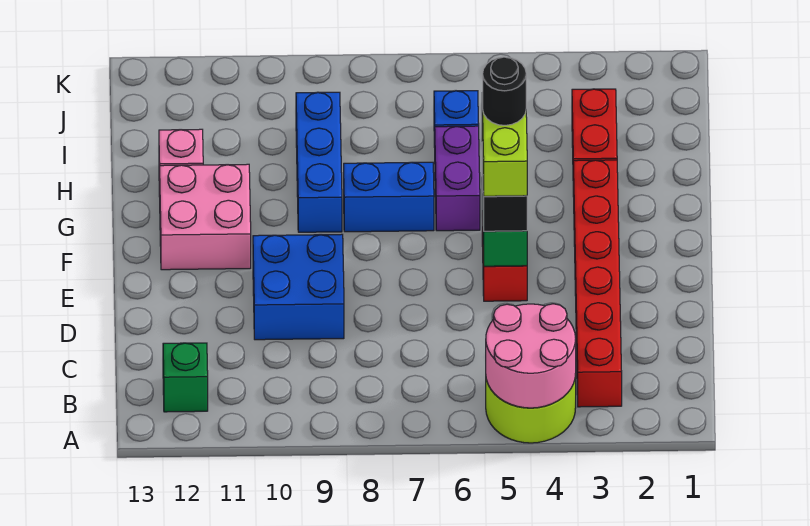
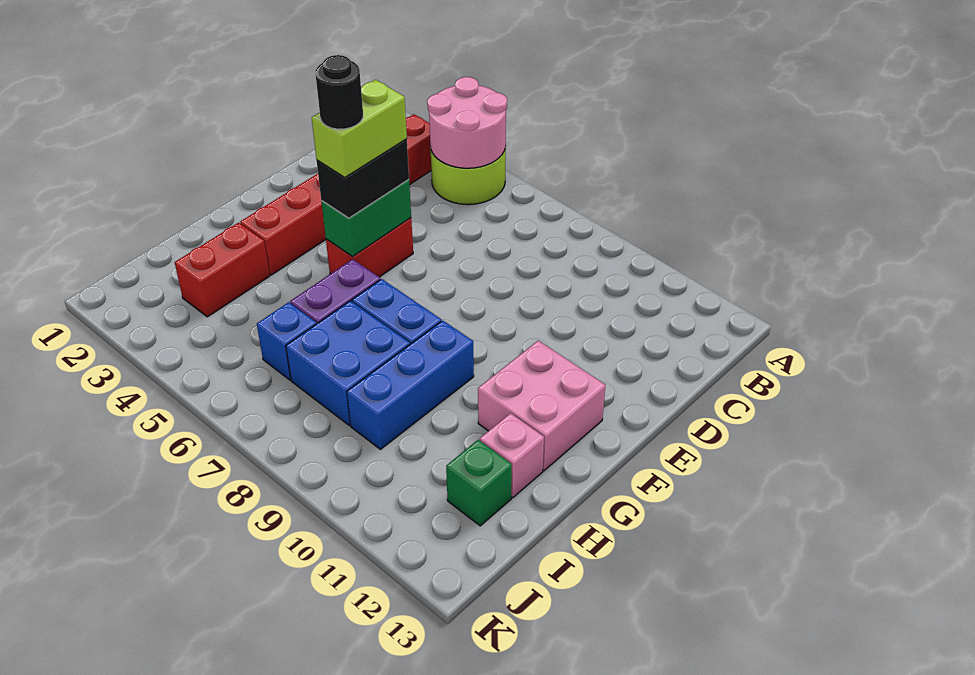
green brick B12 level 1 -> green brick I12 level 1
blue brick D9:E10 level 1 -> blue brick H7:I8 level 1

